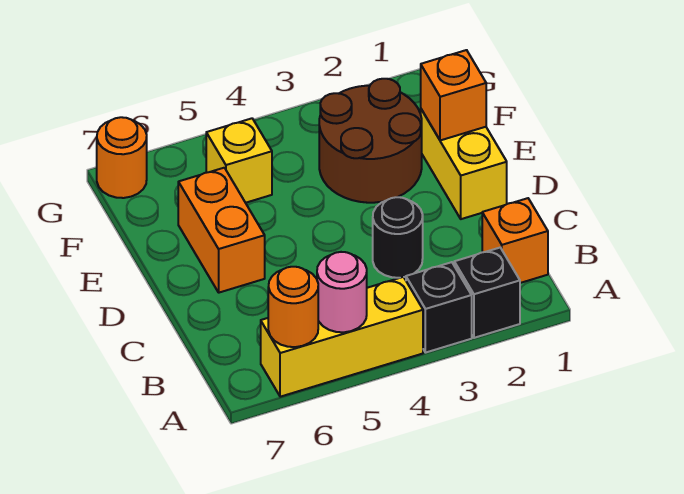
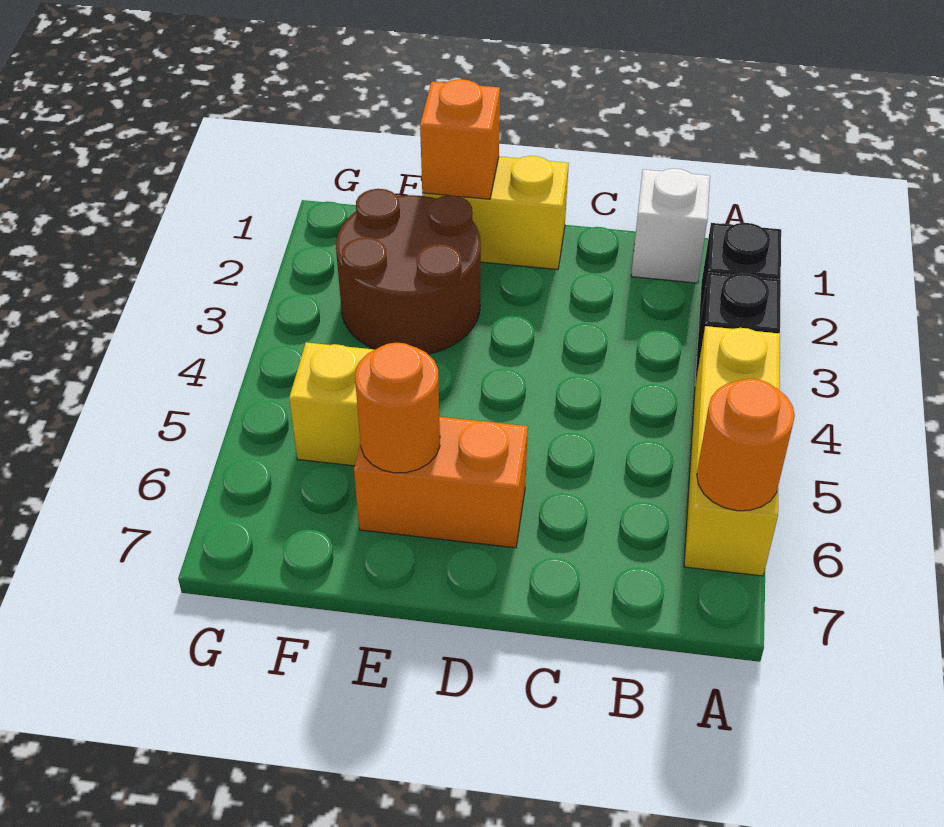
pink round brick A5 level 2 -> none
orange brick B1 level 1 -> white brick B1 level 1
black round brick C3 level 1 -> none
orange round brick G7 level 1 -> orange round brick E6 level 2

